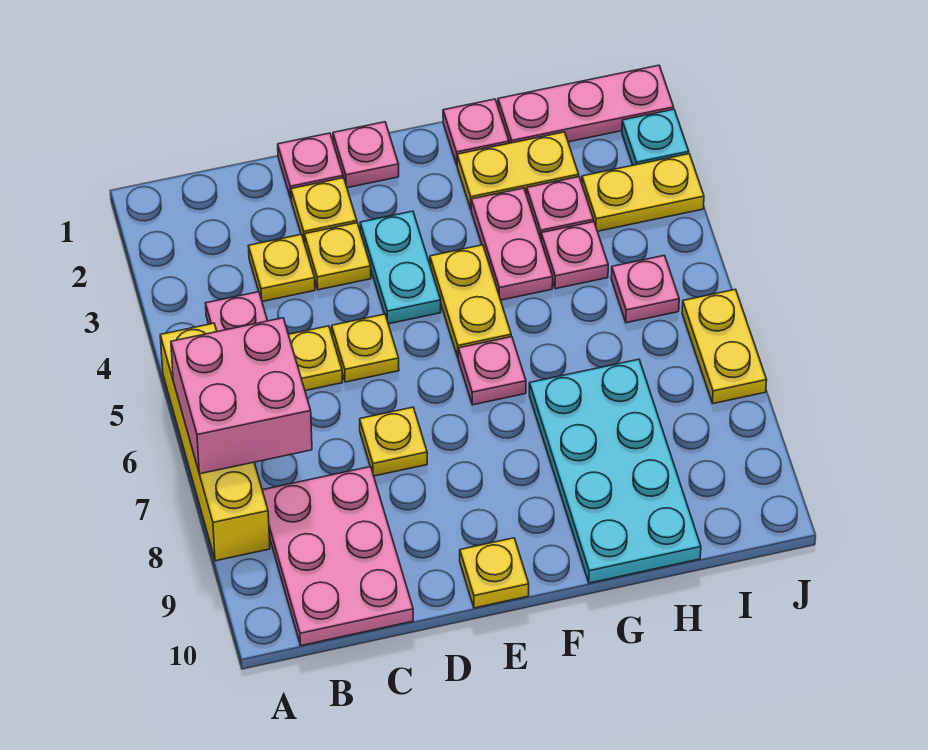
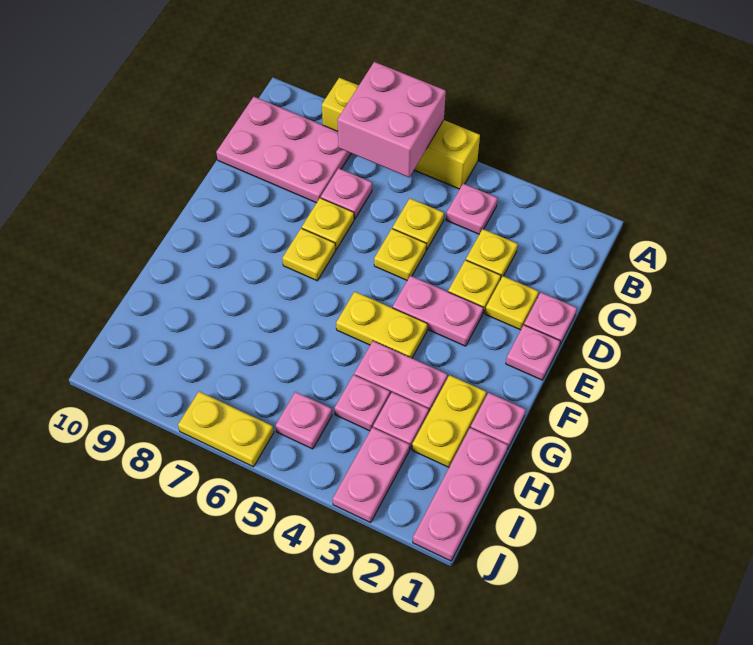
cyan plate E3:E4 level 1 -> pink plate E3:E4 level 1
yellow plate E10 level 1 -> yellow plate E7 level 1
pink plate F6 level 1 -> pink plate C7 level 1
cyan plate G7:H10 level 1 -> none
yellow plate I3:J3 level 1 -> pink plate I3:J3 level 1
cyan plate J2 level 1 -> none

